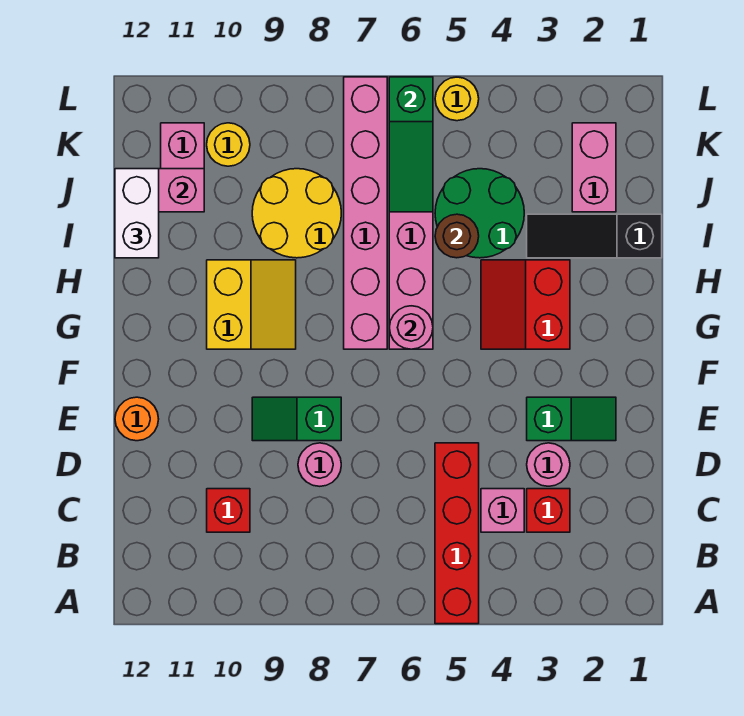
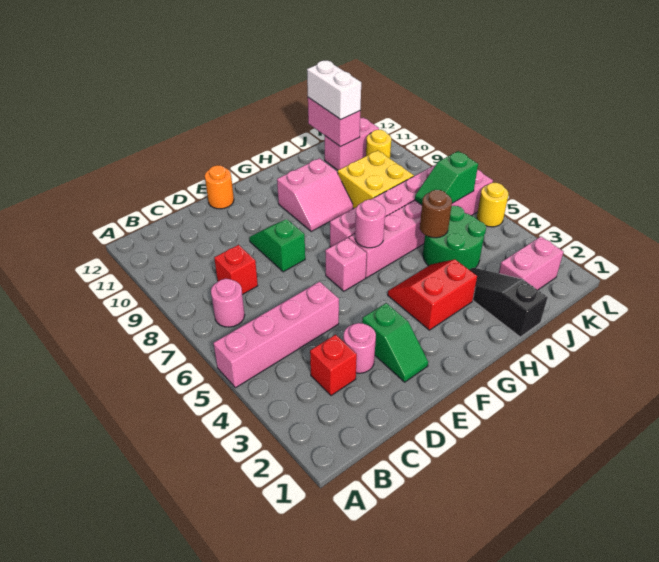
red brick A5:D5 level 1 -> pink brick A5:D5 level 1
pink brick C4 level 1 -> pink brick F6 level 1
red brick C10 level 1 -> red brick C8 level 1
pink round brick D8 level 1 -> pink round brick B7 level 1
yellow slope G9:H10 level 1 top 10 -> pink slope G9:H10 level 1 top 10
yellow round brick I8:J9 level 1 -> yellow brick I8:J9 level 1
white brick I12:J12 level 3 -> white brick J11:J12 level 3
green slope J6:L6 level 2 top L -> green slope J6:K6 level 2 top K

